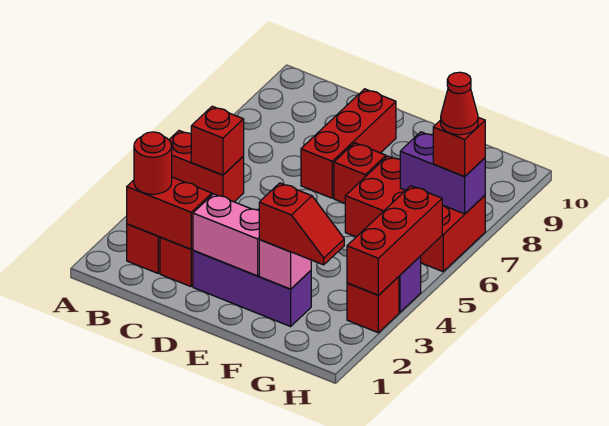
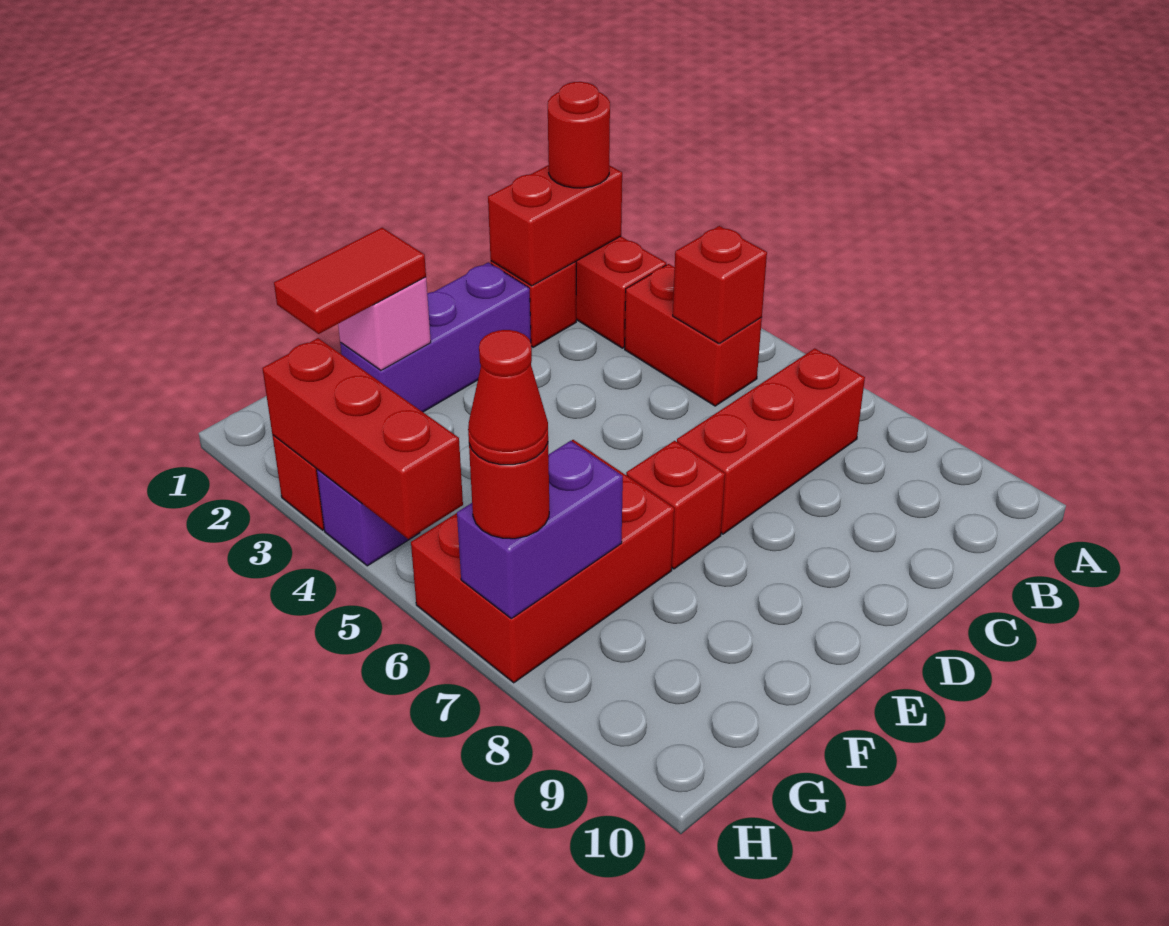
red brick A5:B5 level 1 -> red brick B4:B5 level 1
pink brick D2:E2 level 2 -> none
red brick D7:D9 level 1 -> red brick B7:D7 level 1
red slope F2:G2 level 3 top F -> red tile F2:G2 level 3
red brick H7 level 3 -> red round brick H7 level 3

